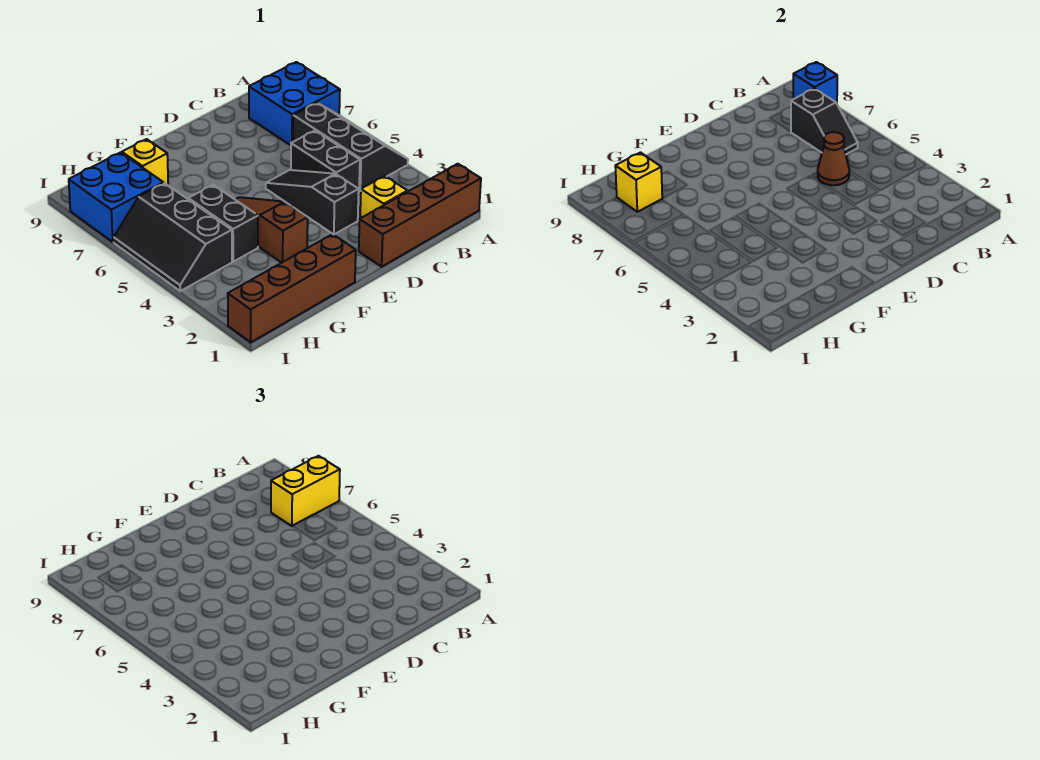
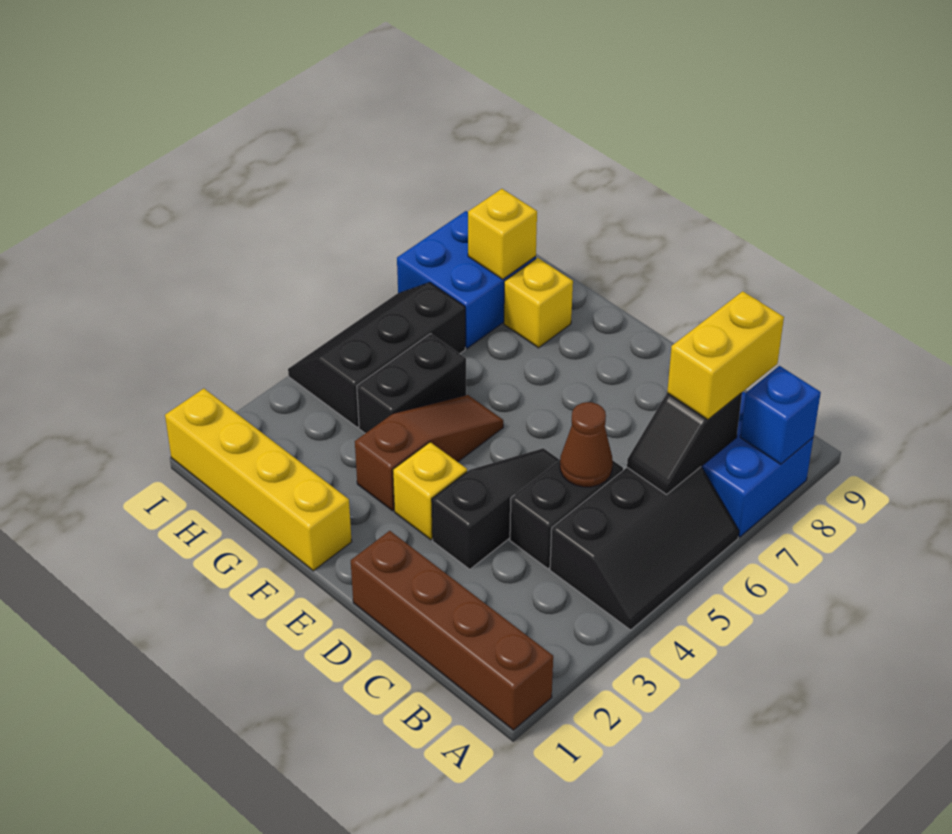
yellow brick A7:B7 level 3 -> yellow brick B7:B8 level 3
yellow brick C2 level 1 -> yellow brick E3 level 1
brown brick F1:I1 level 1 -> yellow brick F1:I1 level 1

